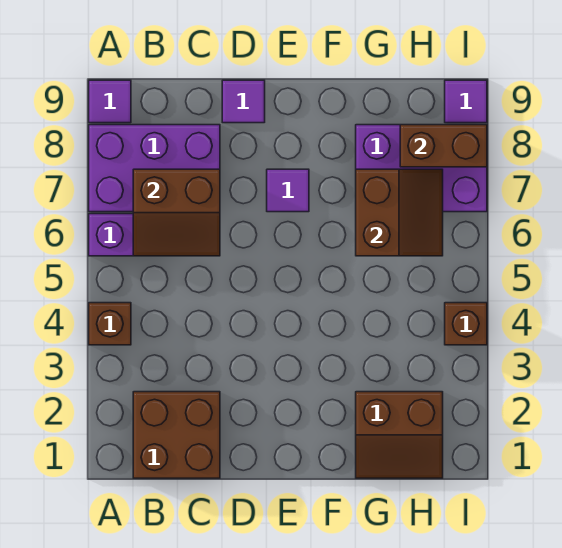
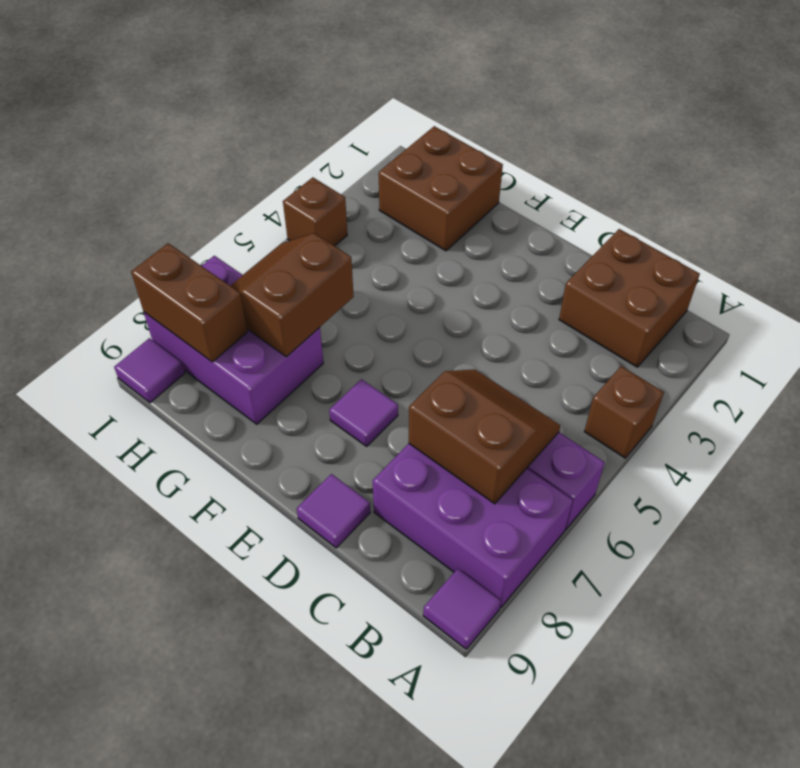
brown slope G1:H2 level 1 top 2 -> brown brick G1:H2 level 1

